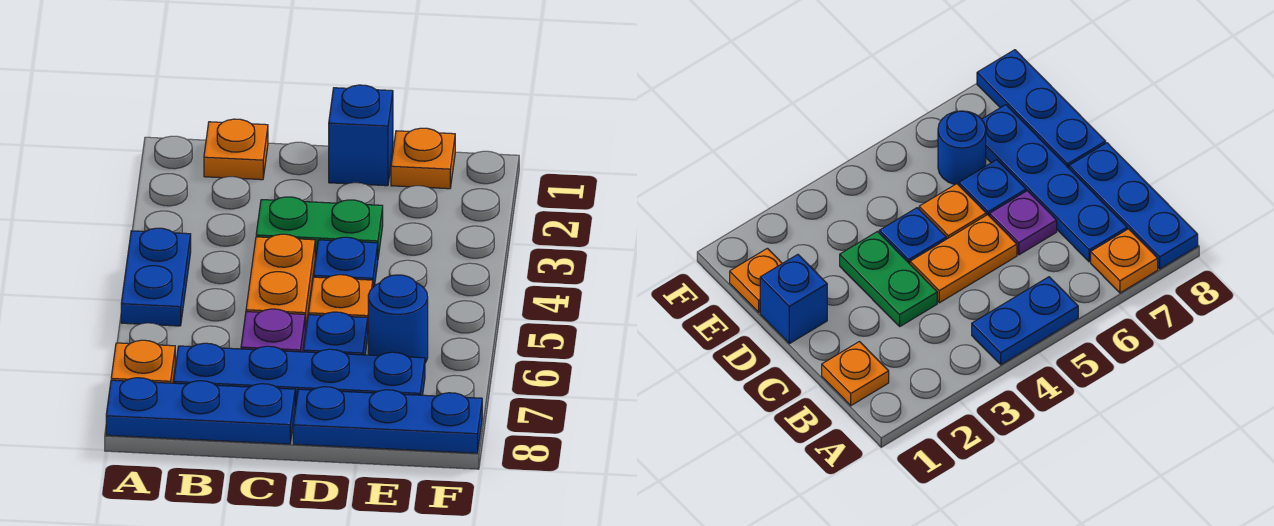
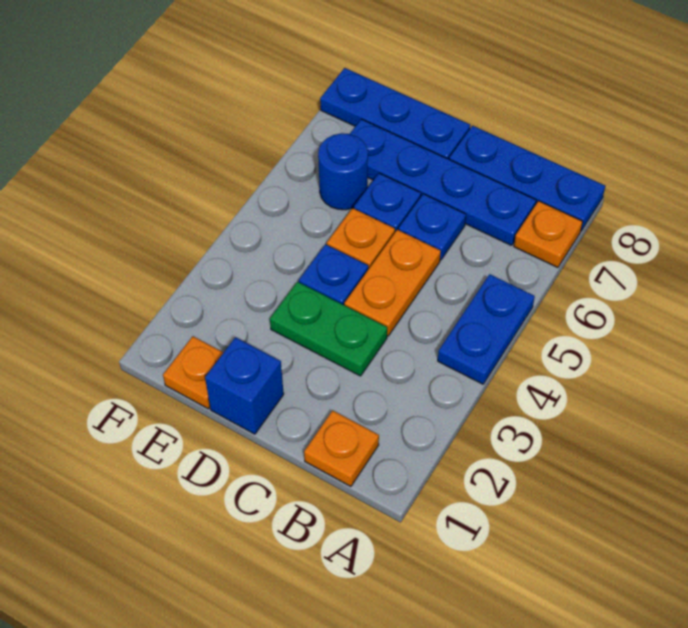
purple plate C6 level 1 -> blue plate C6 level 1

